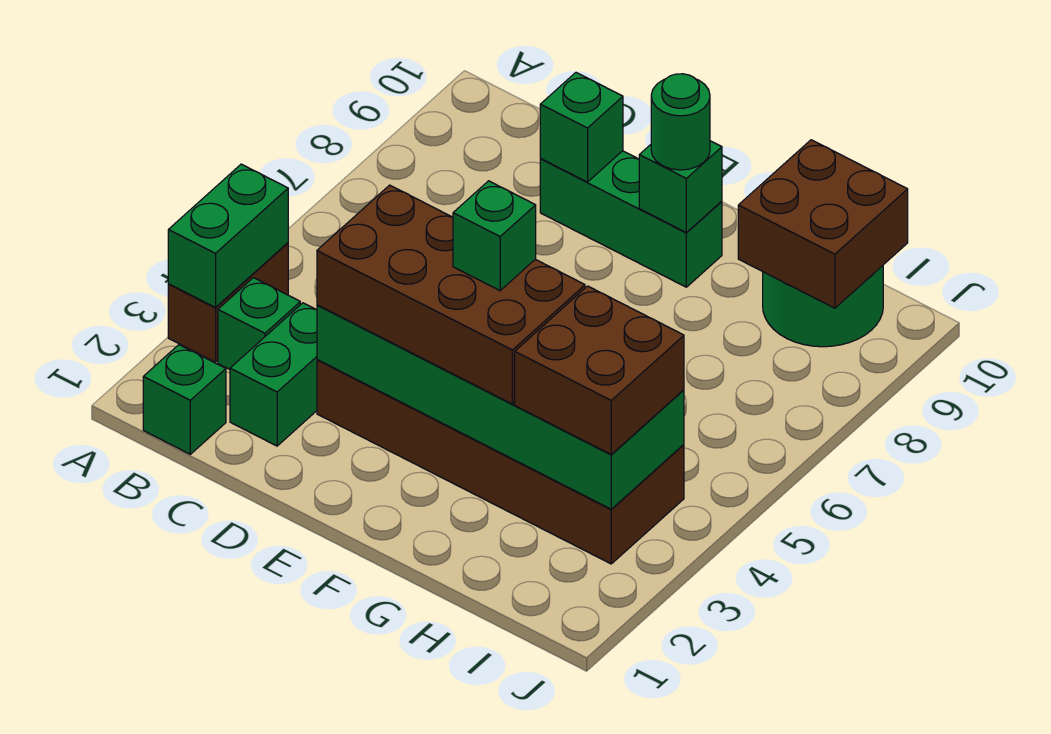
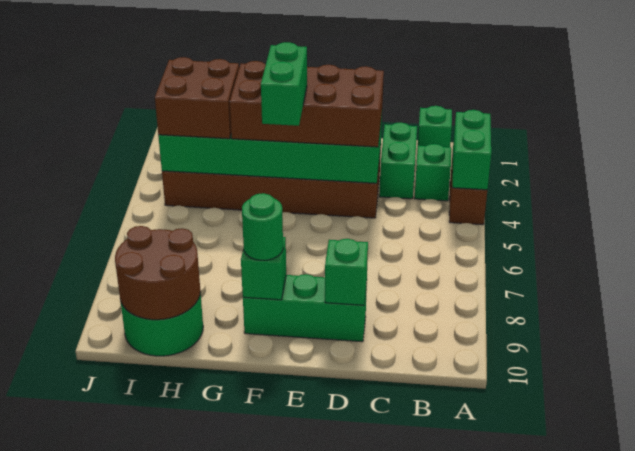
green brick F4 level 4 -> green brick F4:F5 level 4
brown brick H9:I10 level 2 -> brown round brick H9:I10 level 2

